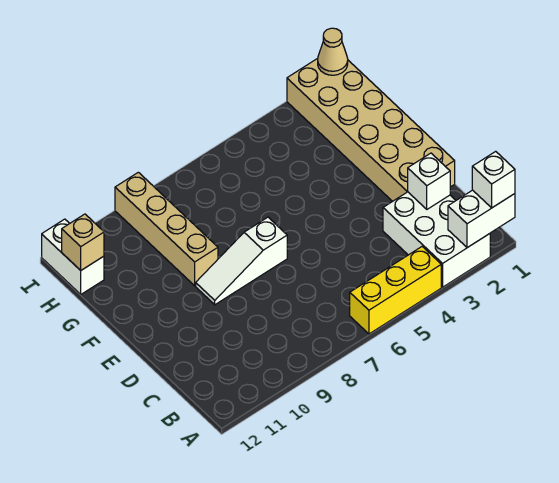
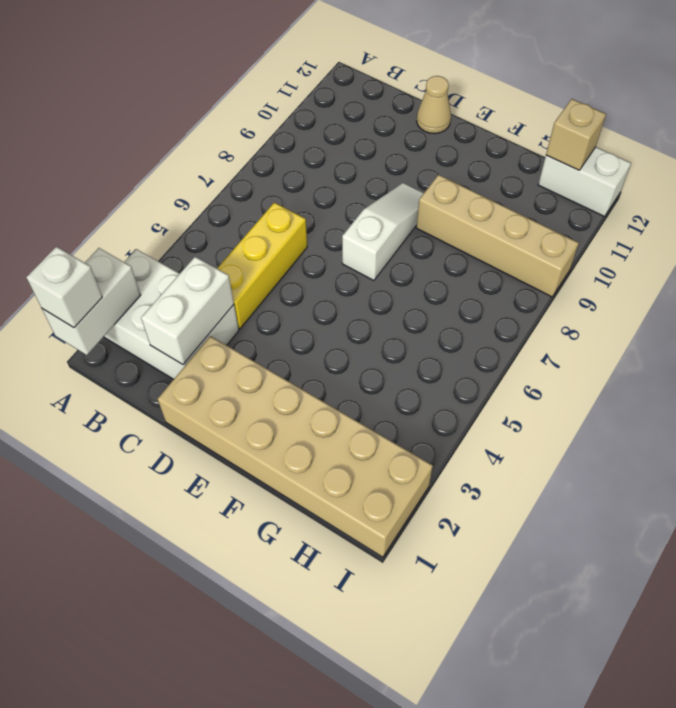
yellow brick A4:A6 level 1 -> yellow brick C4:C6 level 1
white brick C2 level 2 -> white brick C2:C3 level 2
tan cone I1 level 2 -> tan cone D12 level 1

